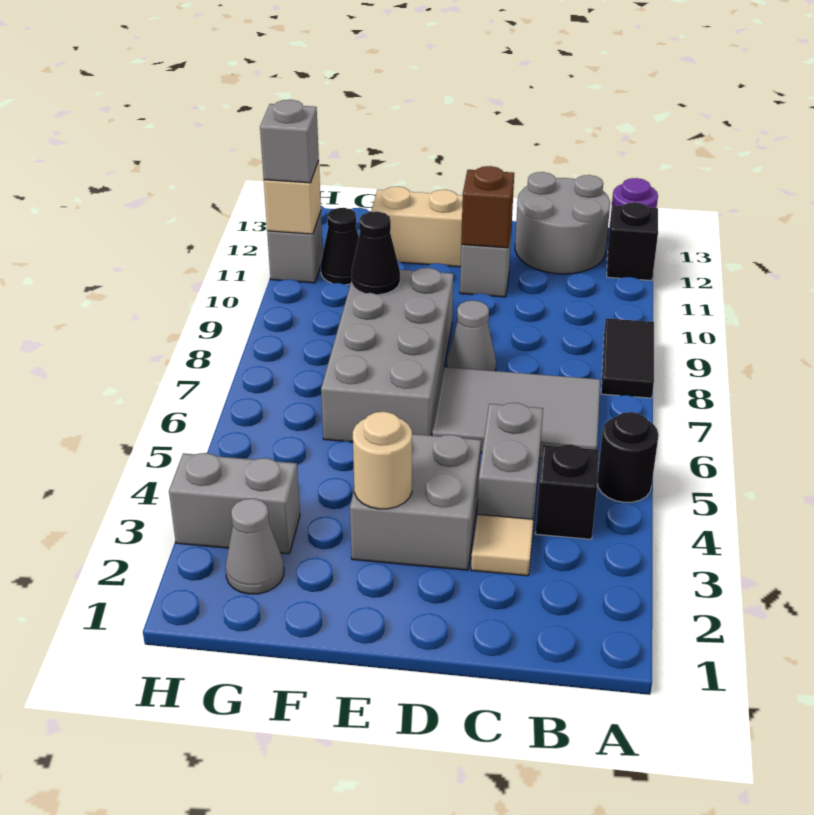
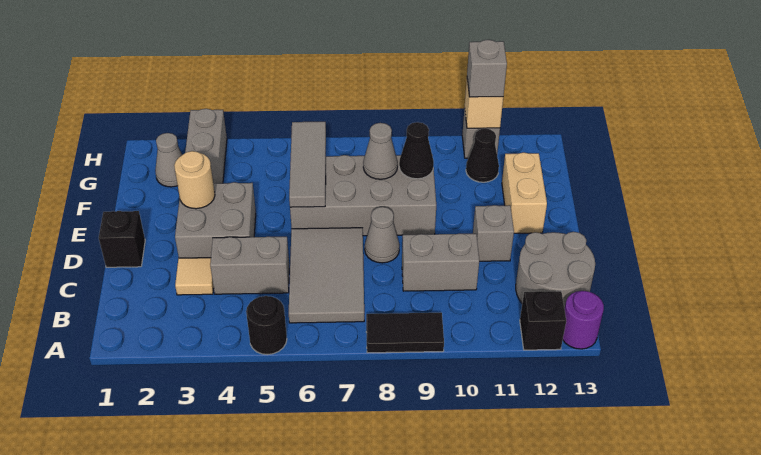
black brick B4 level 1 -> black brick D1 level 1
none -> grey brick C9:C10 level 1
brown brick D11 level 2 -> none
none -> grey tile E6:G6 level 2
none -> grey cone F8 level 2

